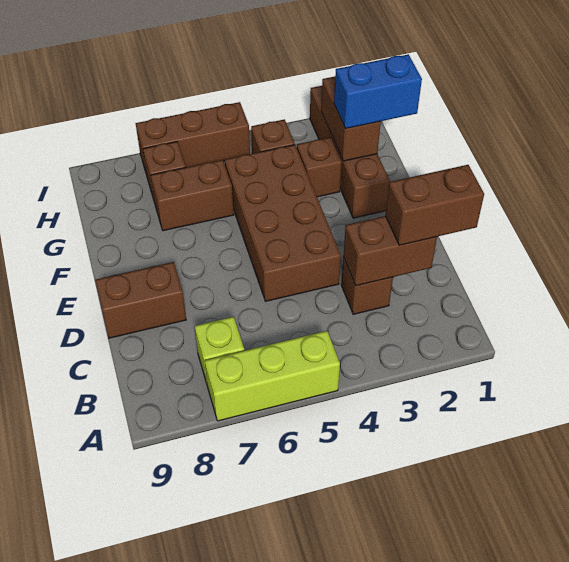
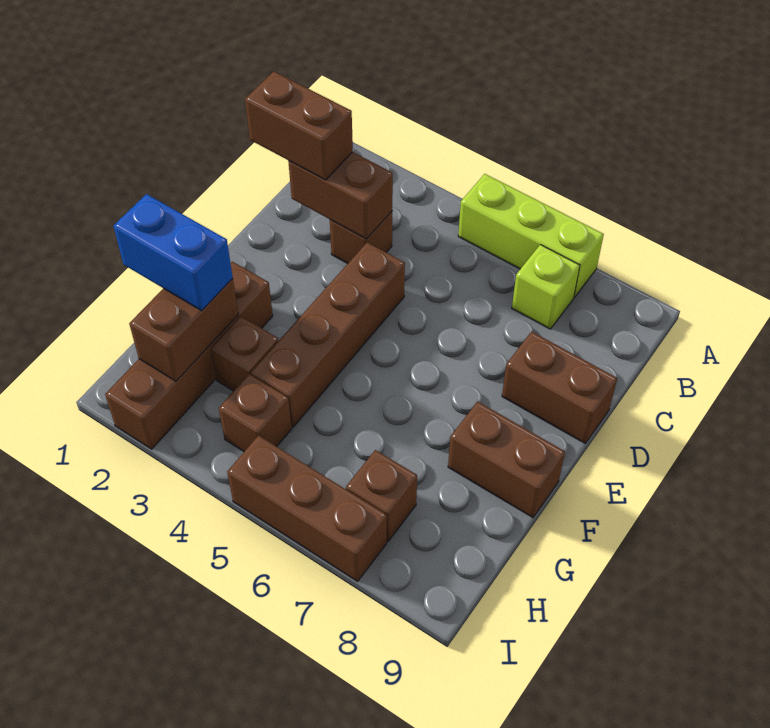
brown brick D4:G5 level 1 -> brown brick D4:G4 level 1
brown brick G6:G7 level 1 -> brown brick F8:F9 level 1

